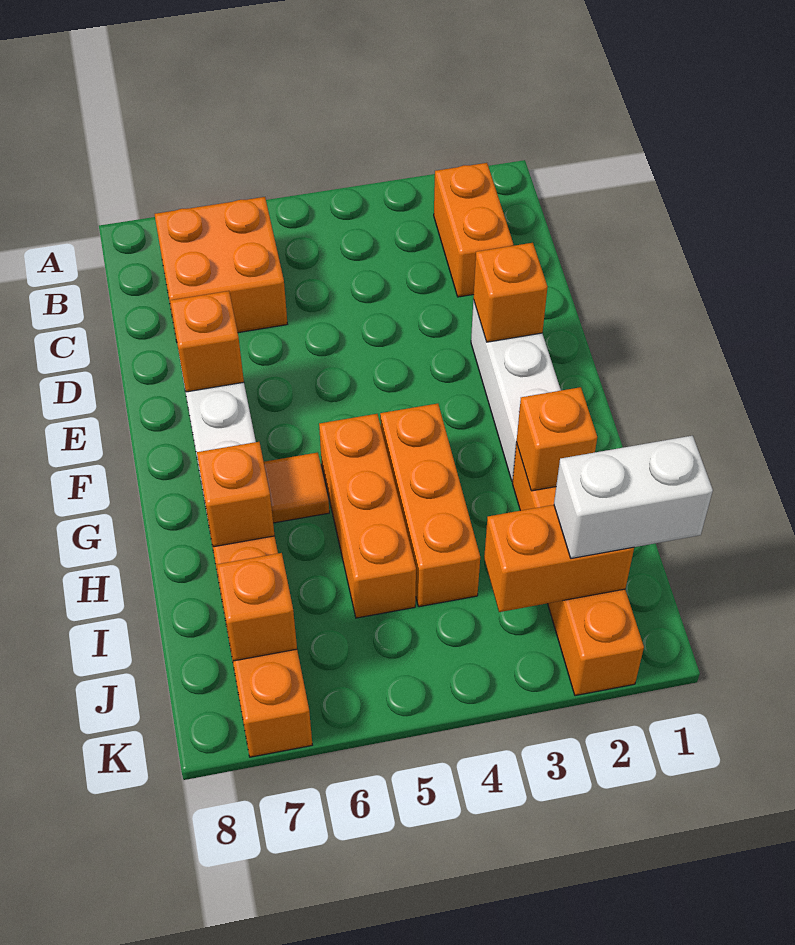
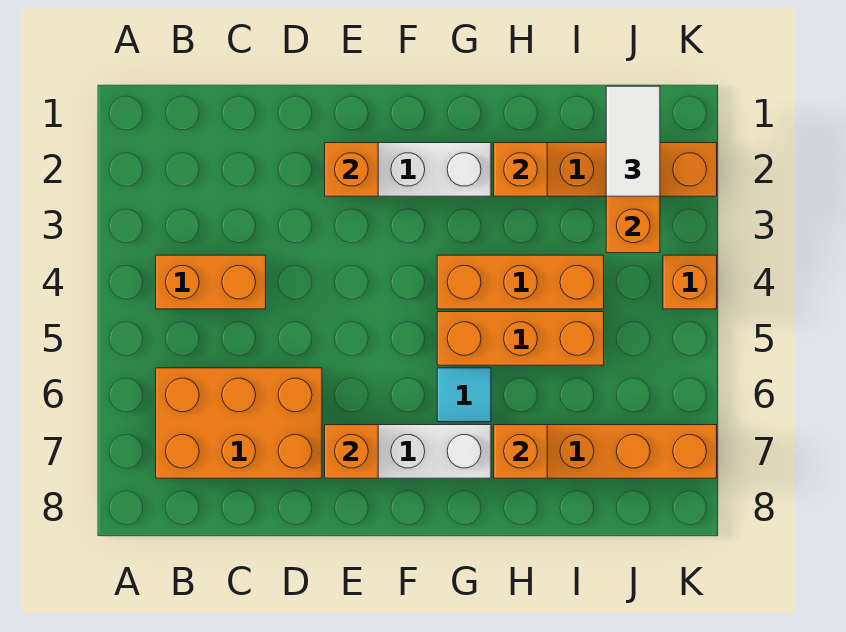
orange brick B2:C2 level 1 -> orange brick B4:C4 level 1
orange brick B6:C7 level 1 -> orange brick B6:D7 level 1
orange tile G6 level 1 -> cyan tile G6 level 1
white brick J1:J2 level 3 -> white tile J1:J2 level 3
orange brick J7 level 2 -> orange brick K4 level 1

